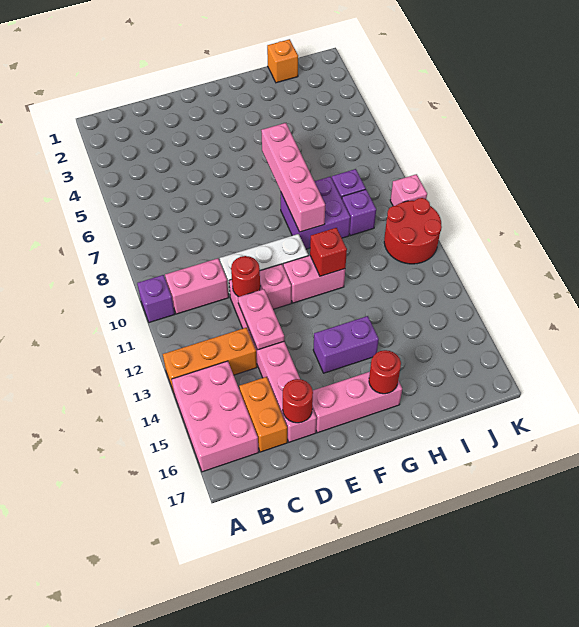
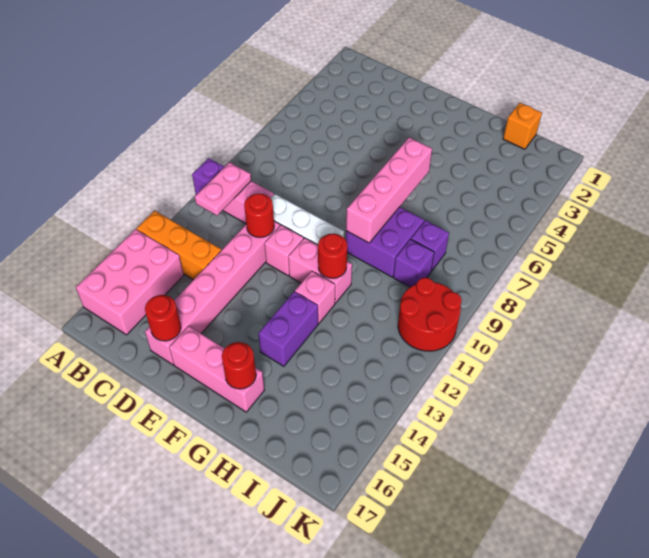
orange brick C15:C16 level 1 -> none
pink plate D12:D13 level 2 -> pink plate B10:B11 level 2
purple brick F14:G14 level 1 -> purple brick G13:G14 level 1
red brick G11 level 2 -> red round brick G11 level 2
pink brick K9 level 1 -> pink brick G12 level 1

